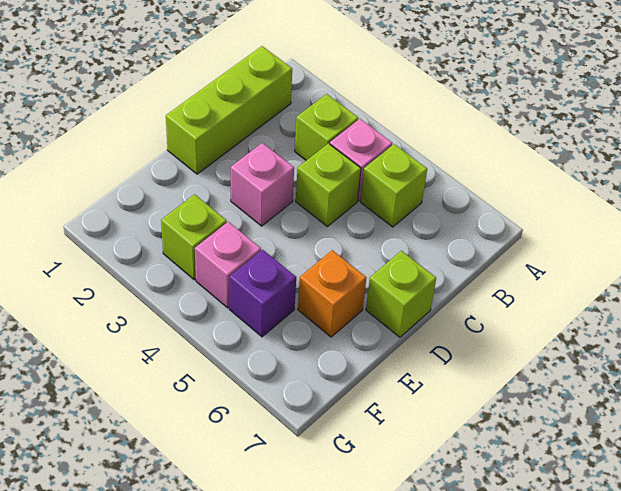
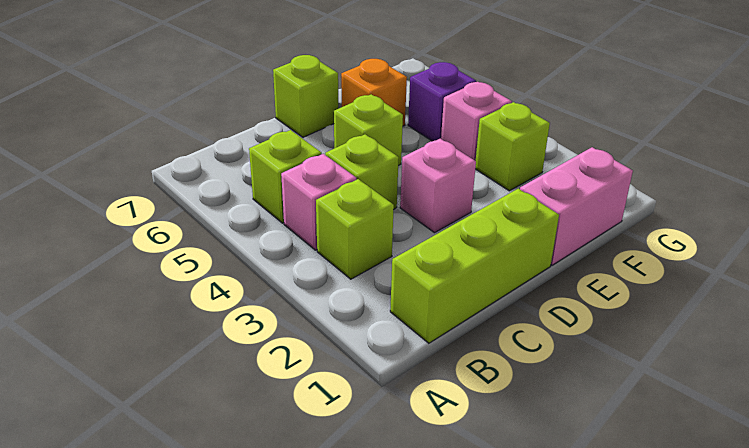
none -> lime brick D5 level 1
none -> pink brick E1:F1 level 1

